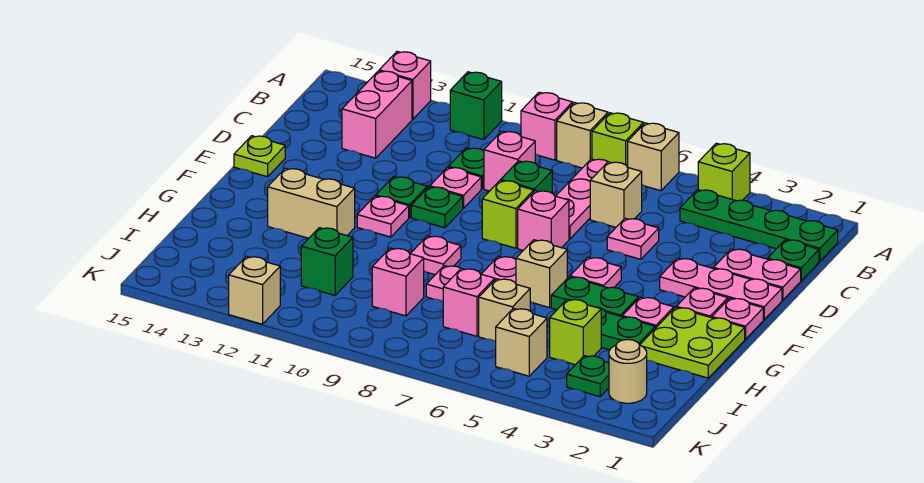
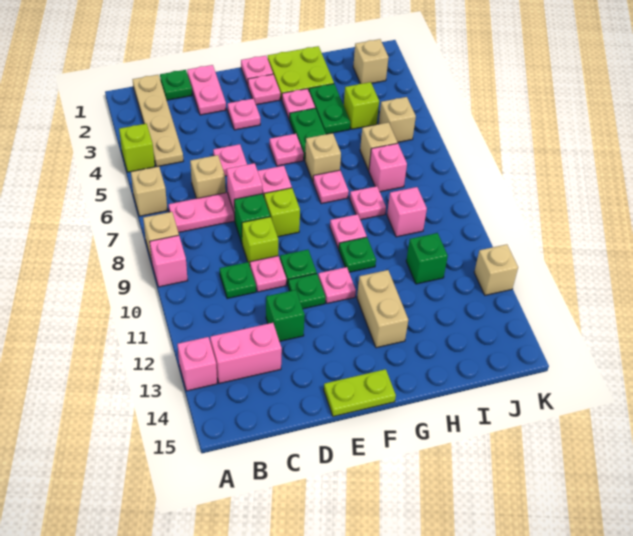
lime brick A7 level 1 -> lime brick D9 level 1
green brick A11 level 1 -> green brick D12 level 1
green plate B1:B4 level 1 -> tan plate B1:B4 level 1
pink brick C9 level 1 -> pink brick D7 level 2
pink plate E1:E3 level 1 -> pink plate E3 level 1
lime plate E15 level 1 -> lime plate E15:F15 level 1
tan round brick J2 level 1 -> tan brick J2 level 1
green plate J3 level 1 -> green plate G10 level 1

